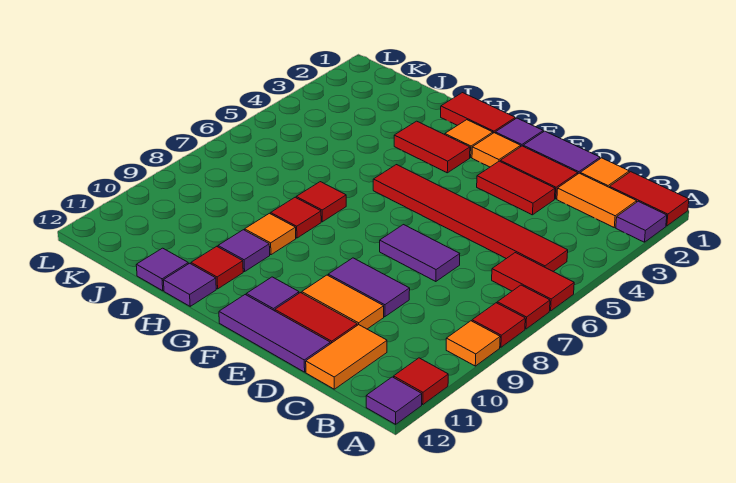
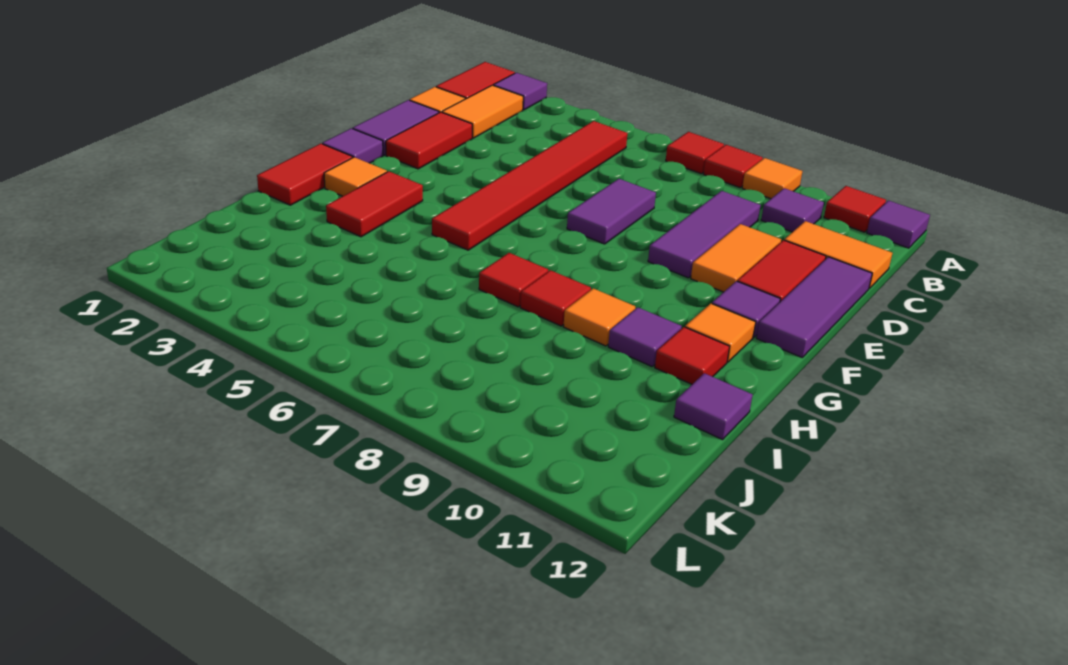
red tile A6:B6 level 1 -> none
red tile D3:E3 level 1 -> none
purple tile D9:E9 level 1 -> purple tile C9:E9 level 1
orange tile F2 level 1 -> orange tile G11 level 1
purple tile H12 level 1 -> purple tile B10 level 1

